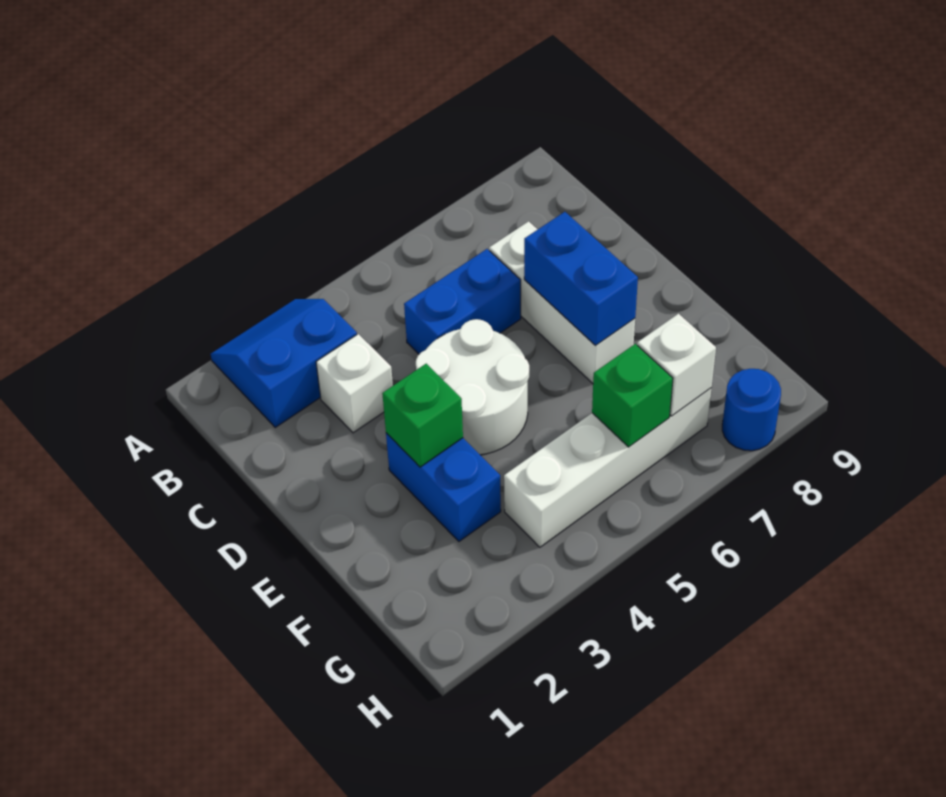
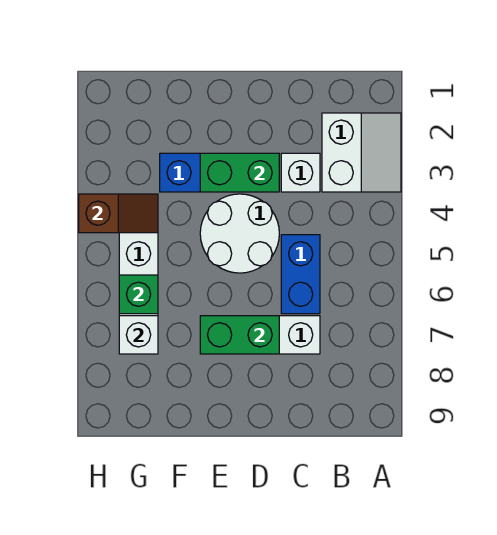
blue slope A2:B3 level 1 top B -> white slope A2:B3 level 1 top B
blue brick D7:E7 level 2 -> green brick D7:E7 level 2
green brick E3 level 2 -> green brick D3:E3 level 2
none -> brown slope G4:H4 level 2 top H
blue round brick H8 level 1 -> none

